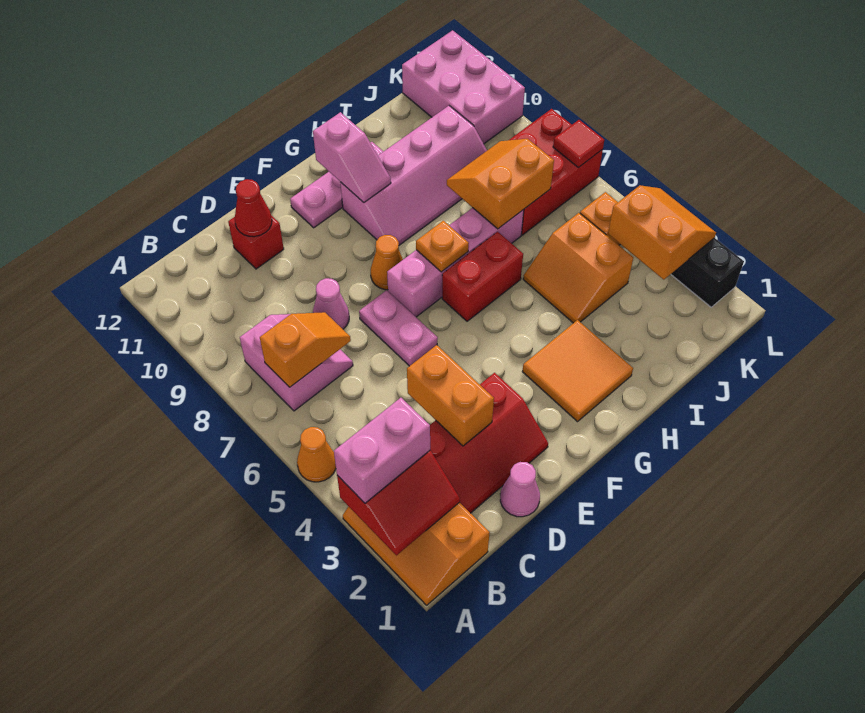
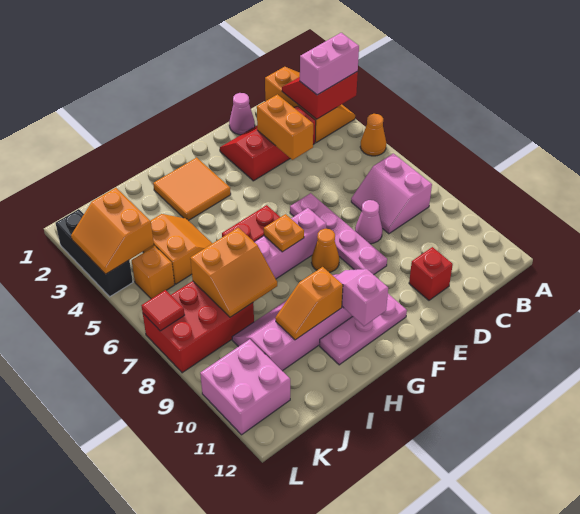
orange slope B7:C7 level 2 top B -> orange slope H10:I10 level 2 top H
red cone D11 level 2 -> none
pink plate E6:E7 level 1 -> pink plate E6:E9 level 1
pink brick K10:L12 level 1 -> pink brick K10:L11 level 1

